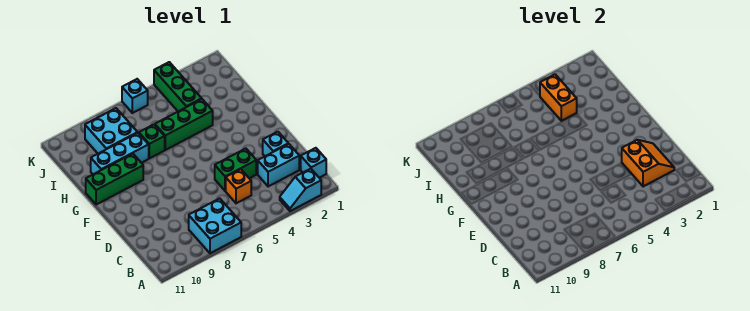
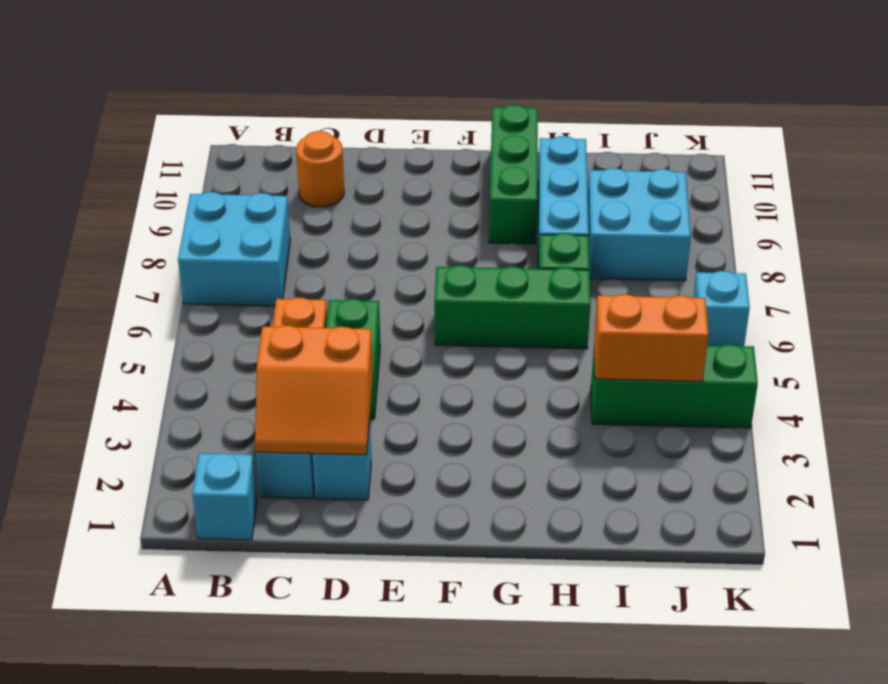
cyan slope A2:A3 level 1 top 2 -> none
none -> orange round brick C10 level 1
green brick H4:H6 level 1 -> green brick F6:H6 level 1

